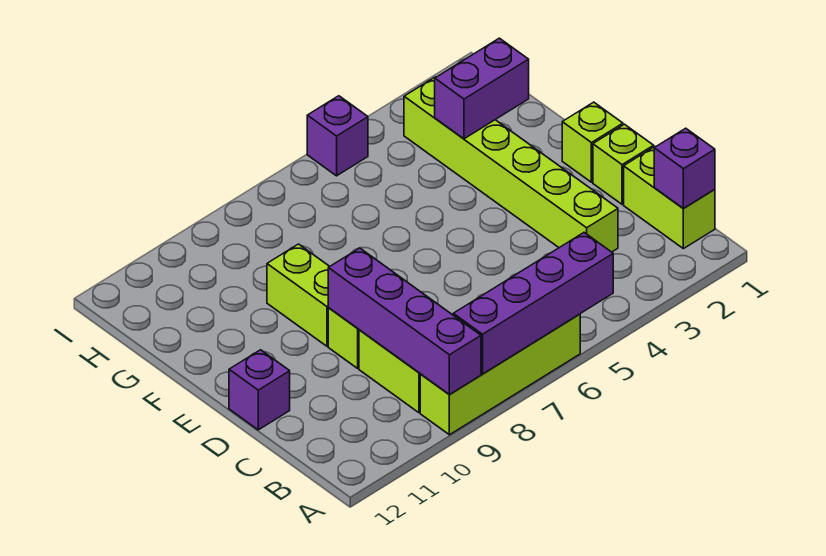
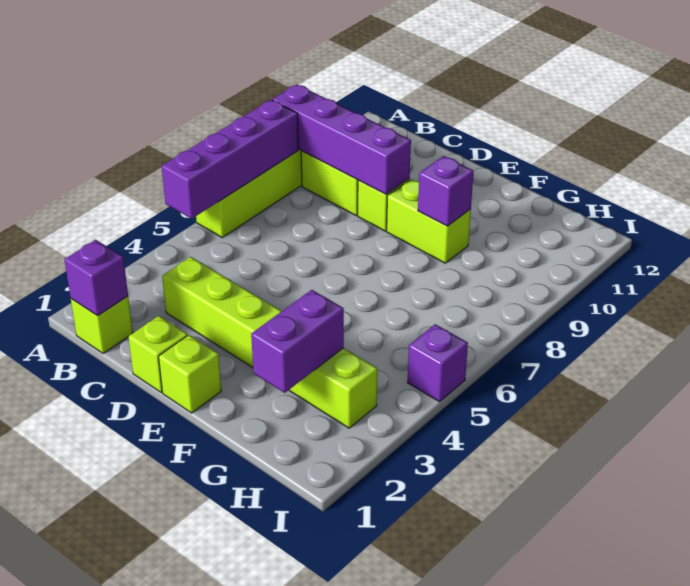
lime brick B1:C1 level 1 -> lime brick B1 level 1
purple brick D12 level 1 -> purple brick F9 level 2

